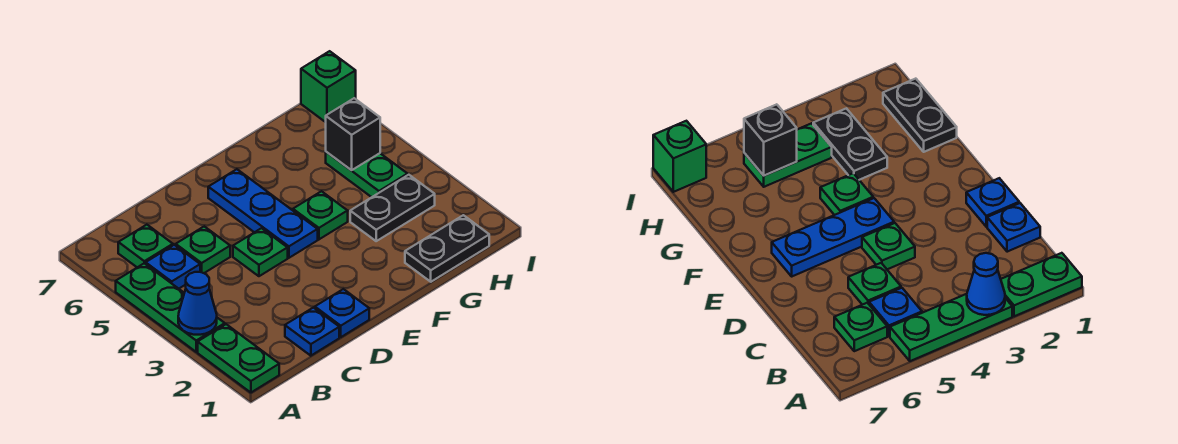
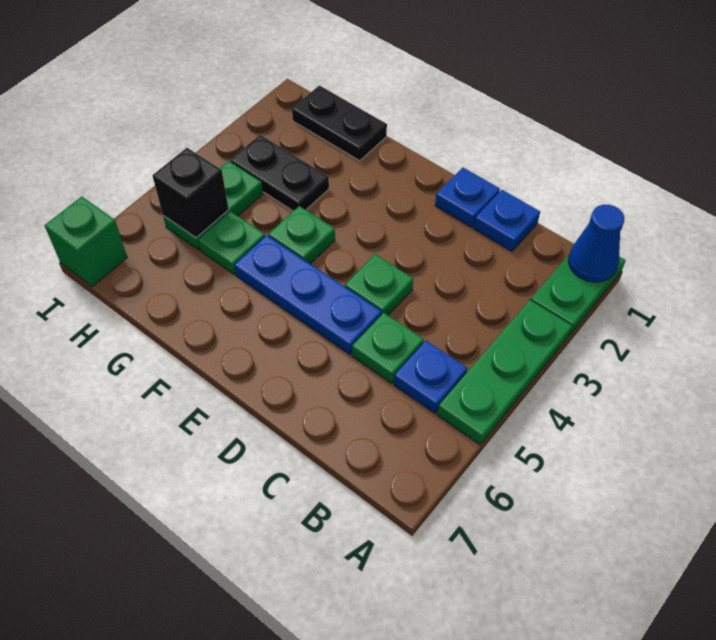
blue cone A3 level 2 -> blue cone A1 level 2
green plate B6 level 1 -> green plate G5 level 1
blue plate E4:E6 level 1 -> blue plate D5:F5 level 1

